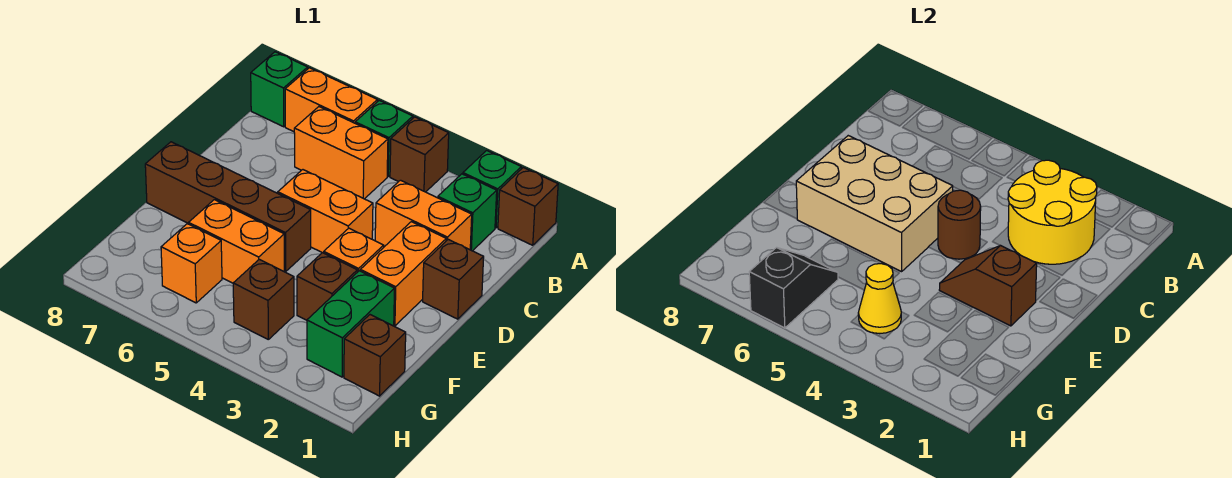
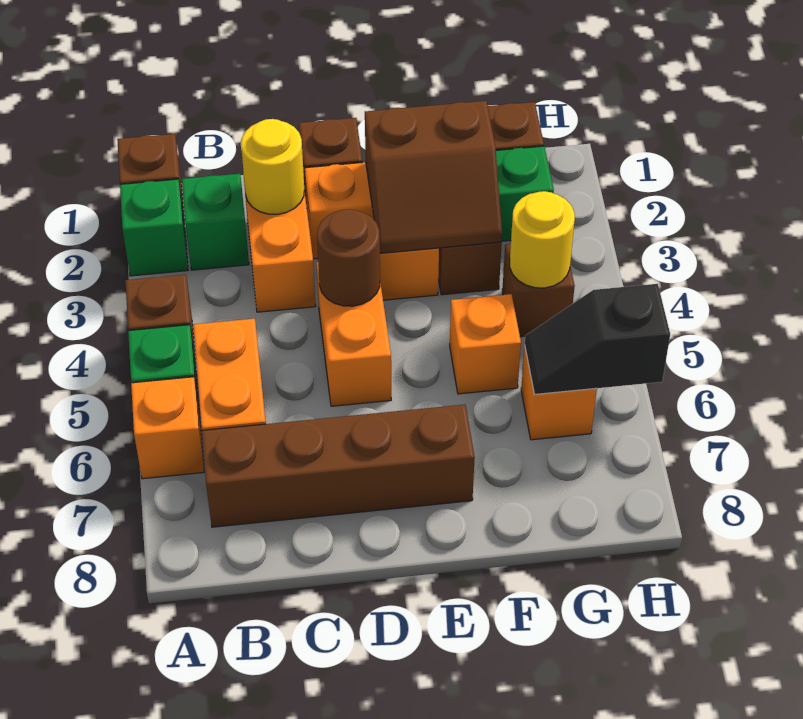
orange brick A6:A7 level 1 -> orange brick A6 level 1
green brick A8 level 1 -> none
yellow round brick B2:C3 level 2 -> yellow round brick C2 level 2
tan brick D5:E7 level 2 -> none
brown slope E2:E3 level 2 top 2 -> brown slope E2:F3 level 2 top 2
brown brick E5:E8 level 1 -> brown brick B7:E7 level 1
orange brick F5:F6 level 1 -> orange brick F5 level 1
yellow cone G4 level 2 -> yellow round brick G4 level 2

